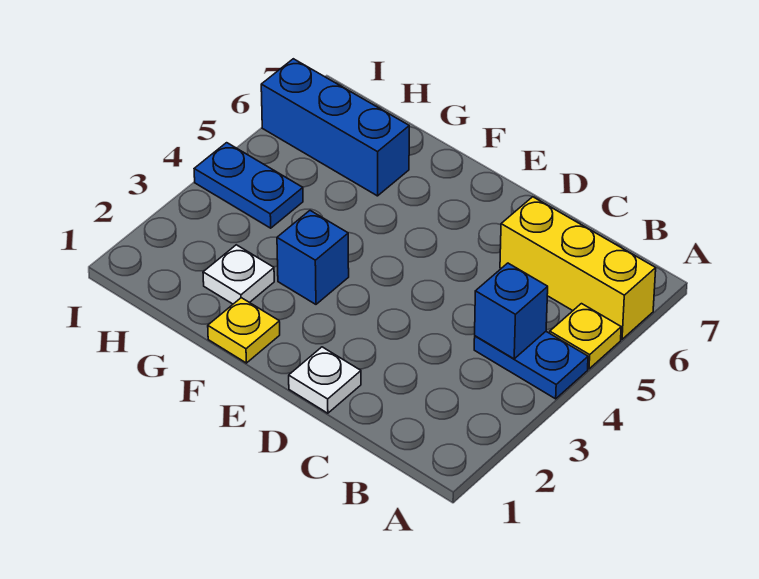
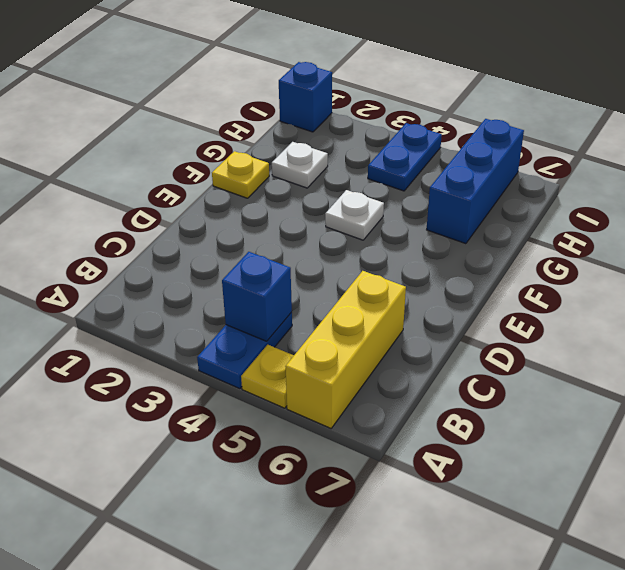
white plate D1 level 1 -> white plate F4 level 1
blue brick F3 level 1 -> blue brick I1 level 1

